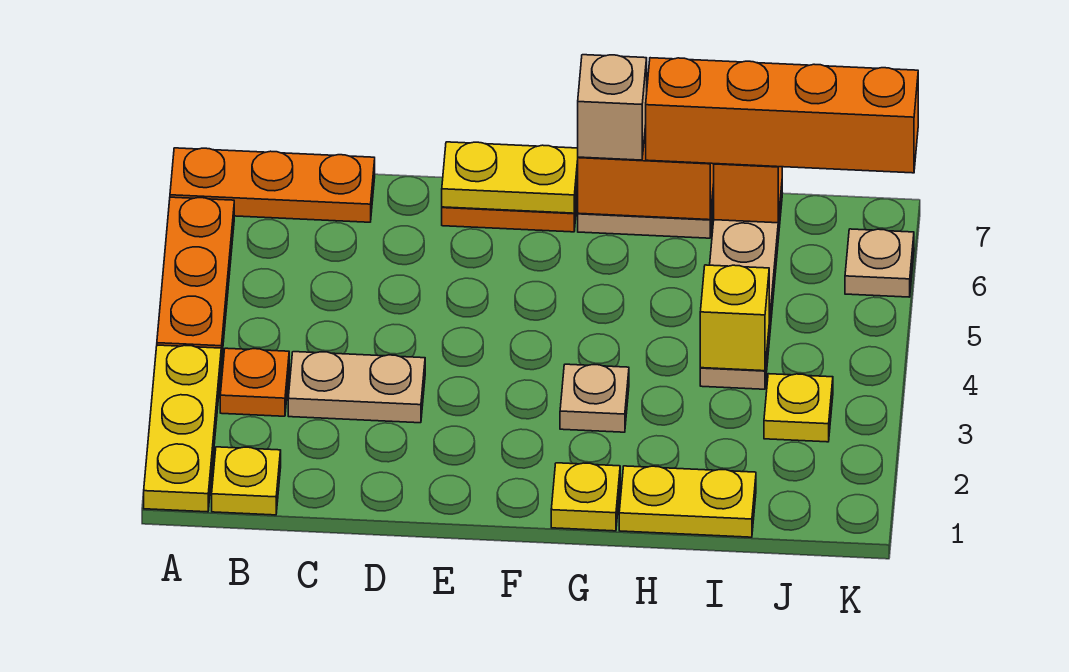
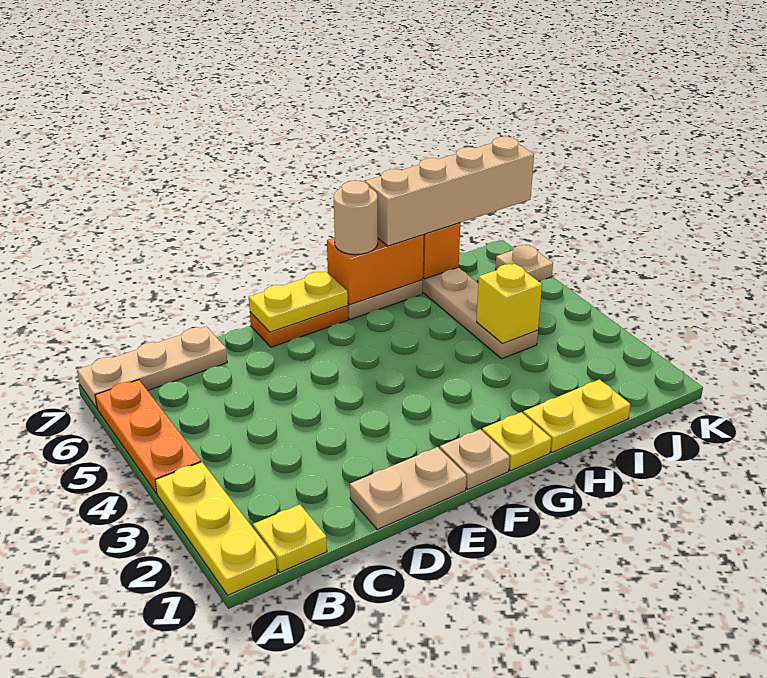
orange plate A7:C7 level 1 -> tan plate A7:C7 level 1
orange plate B3 level 1 -> none
tan plate C3:D3 level 1 -> tan plate D1:E1 level 1
tan plate G3 level 1 -> tan plate F1 level 1
tan brick G7 level 3 -> tan round brick G7 level 3
orange brick H7:K7 level 3 -> tan brick H7:K7 level 3
yellow plate J3 level 1 -> none

